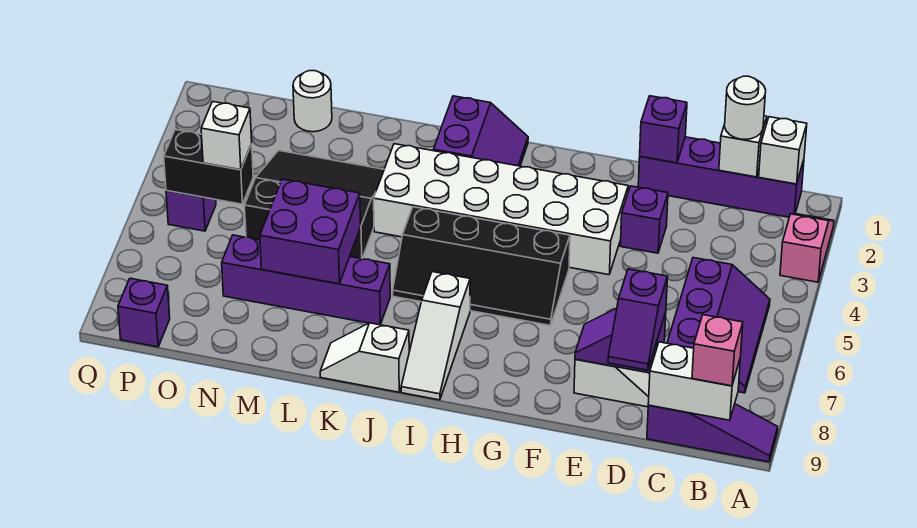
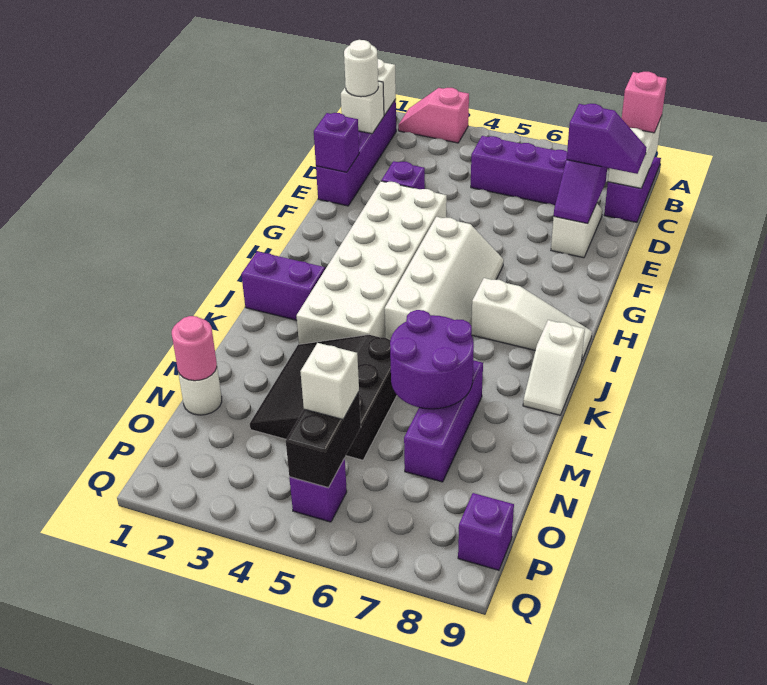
black slope G5:J6 level 1 top 5 -> white slope G5:J6 level 1 top 5
purple brick K7:N7 level 1 -> purple brick L7:N7 level 1
purple brick L6:M7 level 2 -> purple round brick L6:M7 level 2
none -> pink round brick N1 level 2

